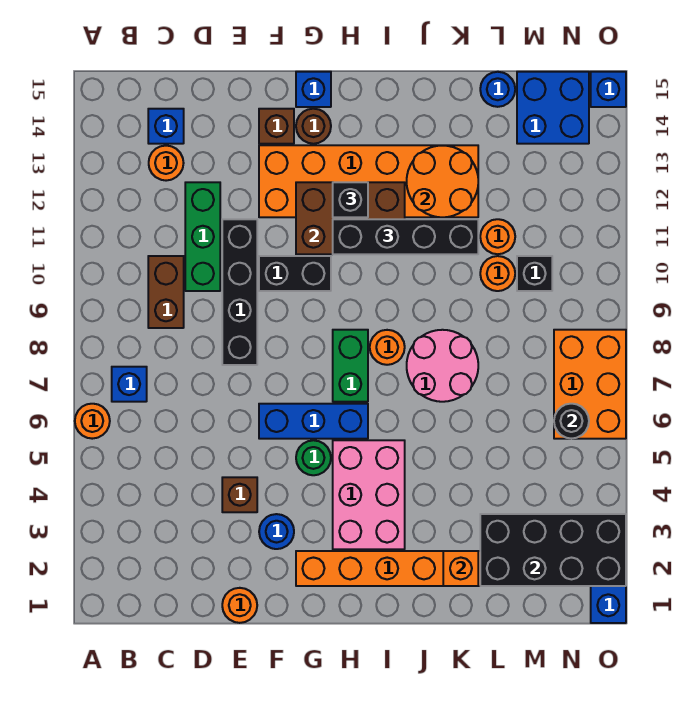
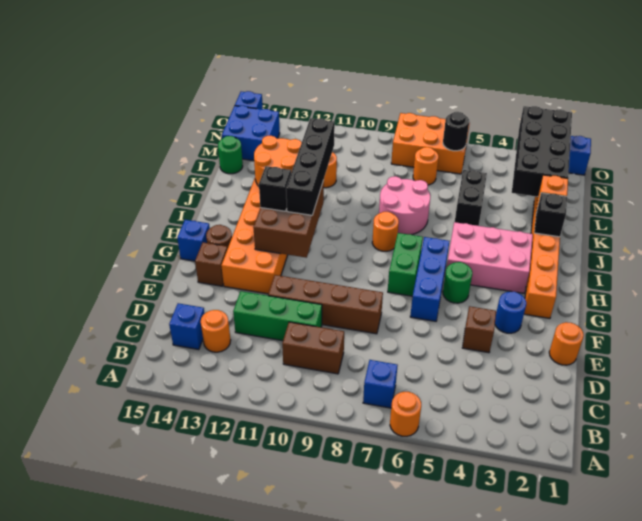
black brick E8:E11 level 1 -> brown brick E8:E11 level 1
black brick F10:G10 level 1 -> black brick K5:L5 level 1
green brick H7:H8 level 1 -> green brick G7:H7 level 1
orange round brick L10 level 1 -> orange round brick M7 level 1
blue round brick L15 level 1 -> green round brick L15 level 1
black brick M10 level 1 -> black brick J2 level 2

